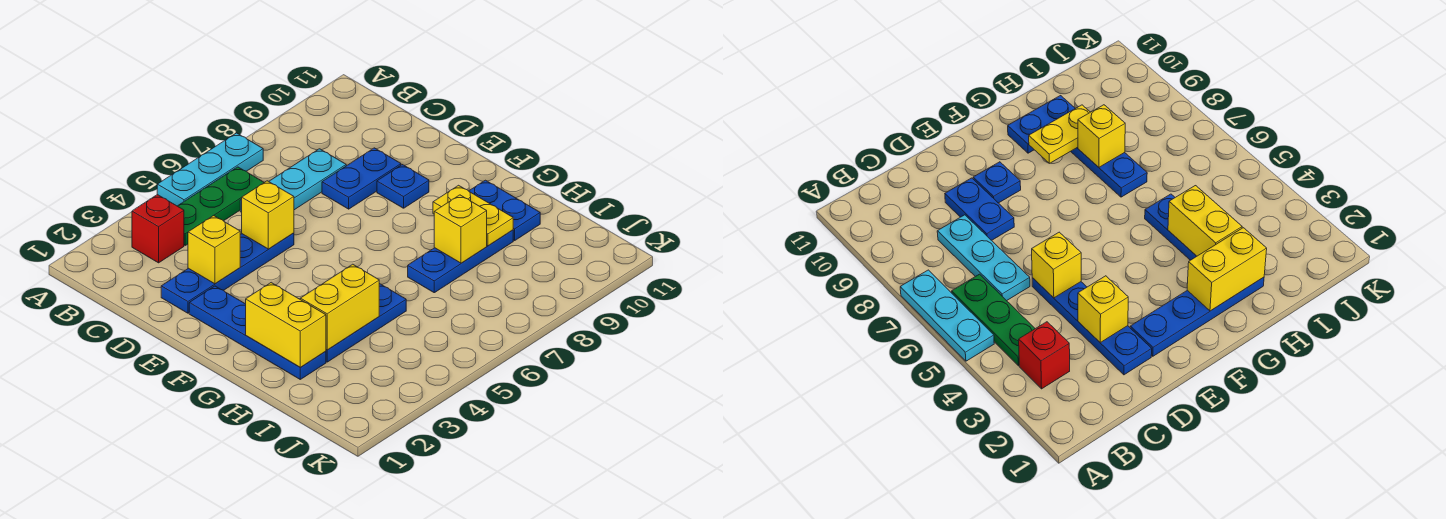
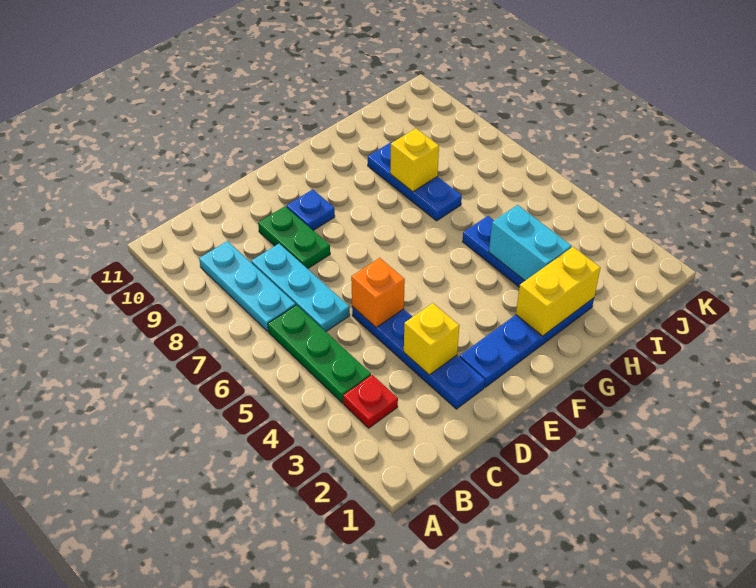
cyan plate A5:A7 level 1 -> cyan plate B7:B9 level 1
red brick B3 level 1 -> red plate B3 level 1
yellow brick D5 level 2 -> orange brick D5 level 2
blue plate D8:D9 level 1 -> green plate D8:D9 level 1
yellow plate G9:H9 level 2 -> none
blue plate G10:H10 level 1 -> none
yellow brick H3:H4 level 2 -> cyan brick H3:H4 level 2

